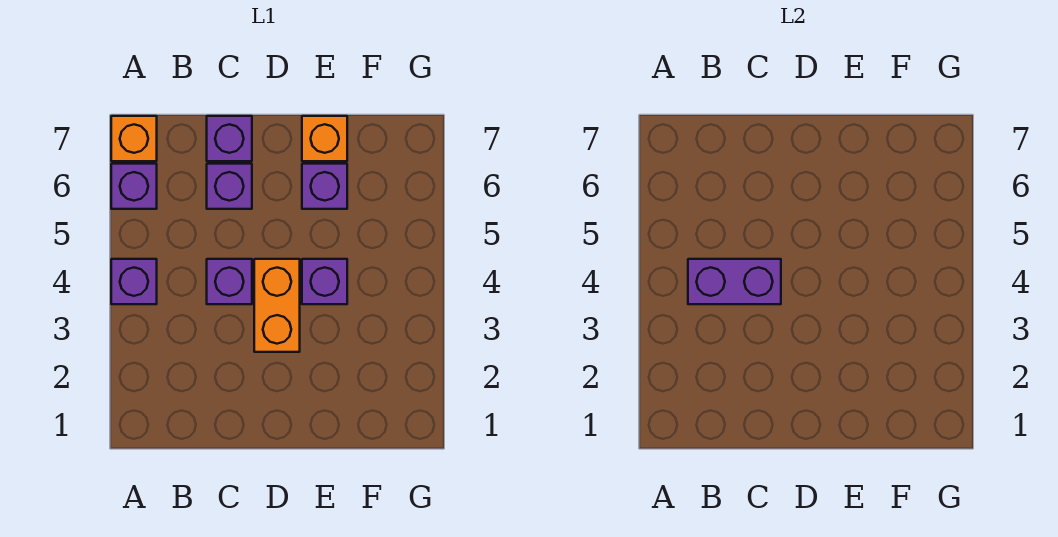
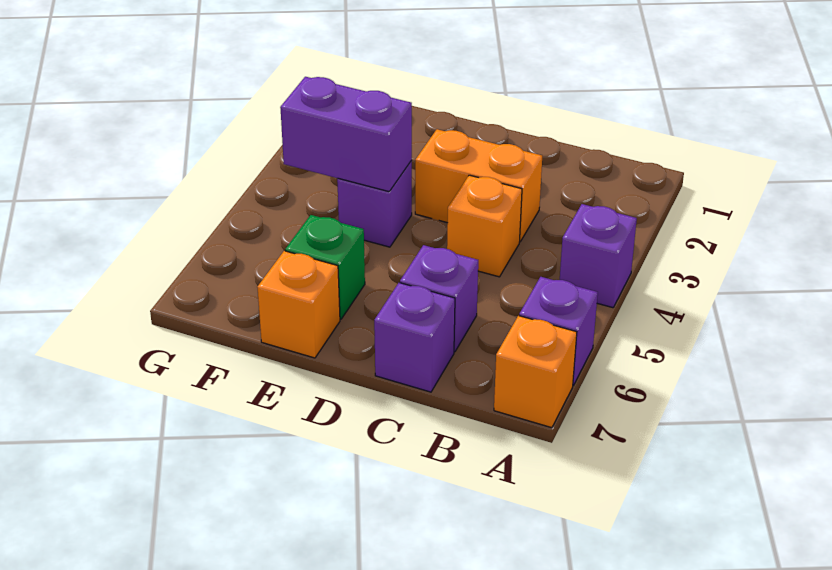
purple brick B4:C4 level 2 -> purple brick E4:F4 level 2
purple brick C4 level 1 -> orange brick C4 level 1
orange brick D3:D4 level 1 -> orange brick C3:D3 level 1
purple brick E6 level 1 -> green brick E6 level 1

